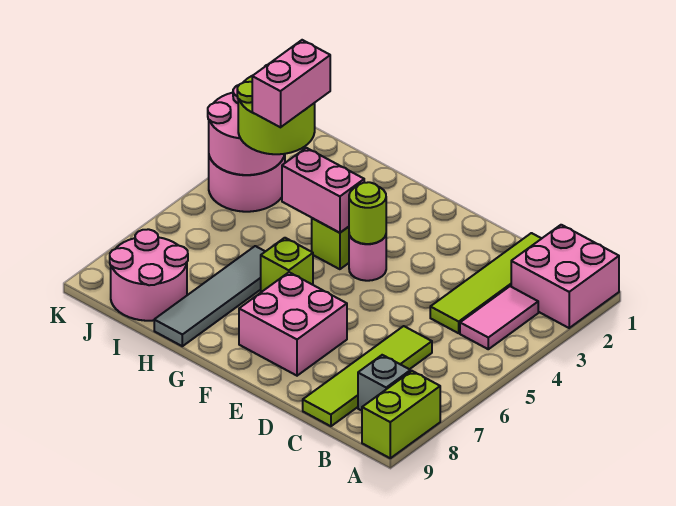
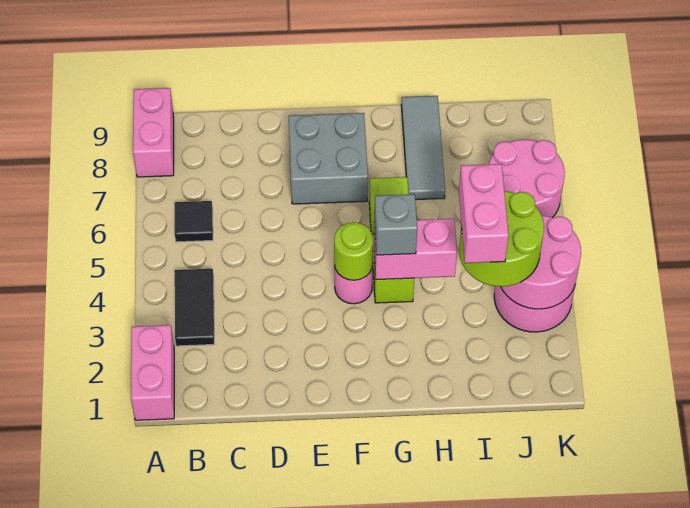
pink brick A1:B2 level 1 -> pink brick A1:A2 level 1
lime brick A8:A9 level 1 -> pink brick A8:A9 level 1
pink tile B3:B4 level 1 -> black tile B3:B4 level 1
none -> black tile B6 level 1
grey brick B8 level 1 -> grey brick G4 level 3
lime tile C1:C4 level 1 -> none
lime tile C6:C9 level 1 -> none
pink brick E7:F8 level 1 -> grey brick E7:F8 level 1
grey tile H6:H9 level 1 -> grey tile H7:H9 level 1
pink round brick I8:J9 level 1 -> pink round brick J6:K7 level 1

